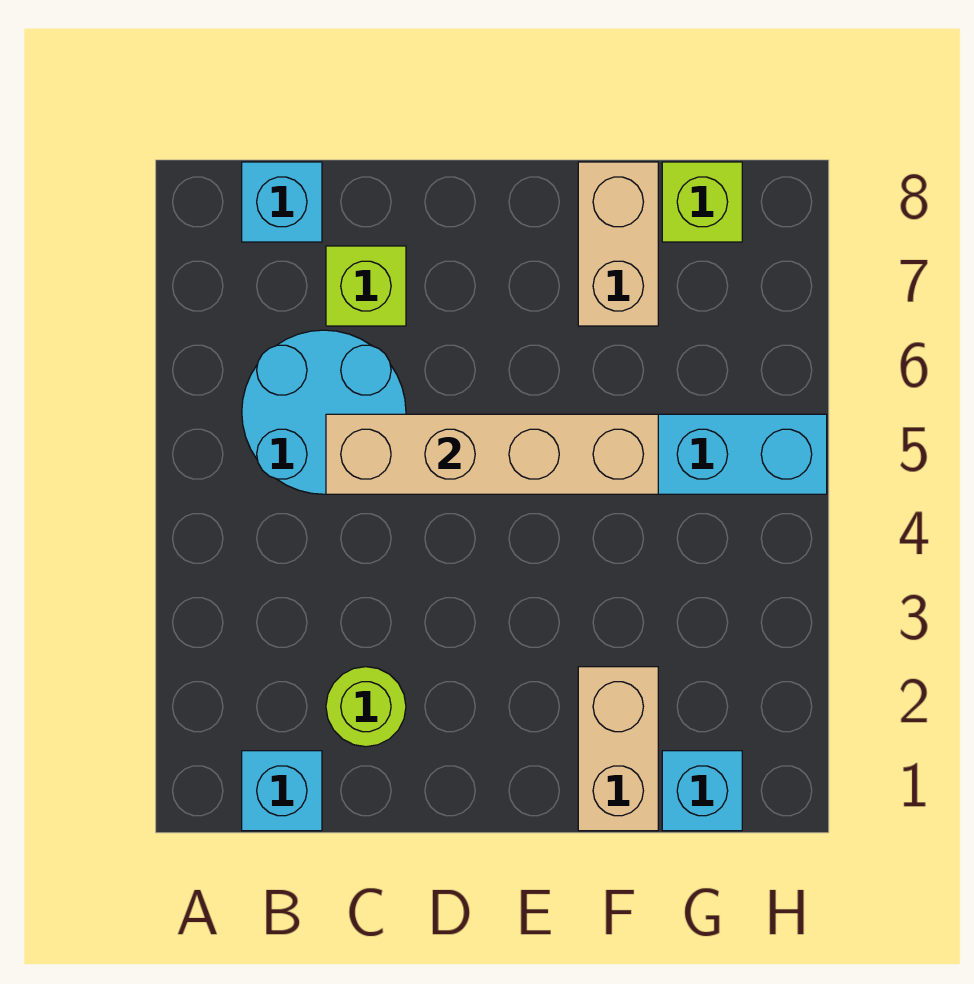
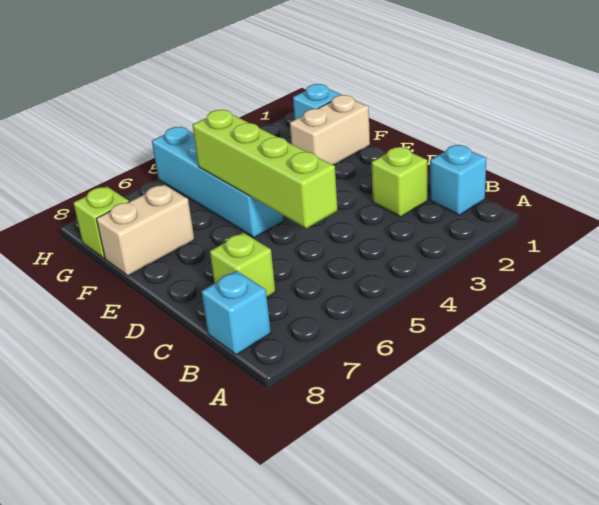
cyan round brick B5:C6 level 1 -> none
lime round brick C2 level 1 -> lime brick C2 level 1
tan brick C5:F5 level 2 -> lime brick C5:F5 level 2

